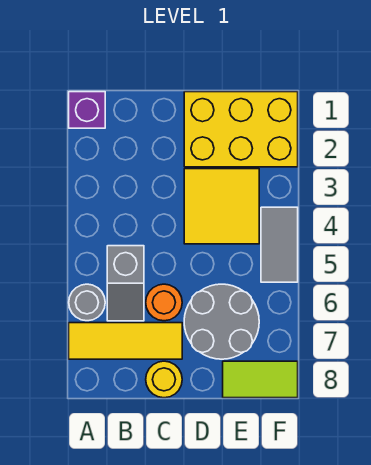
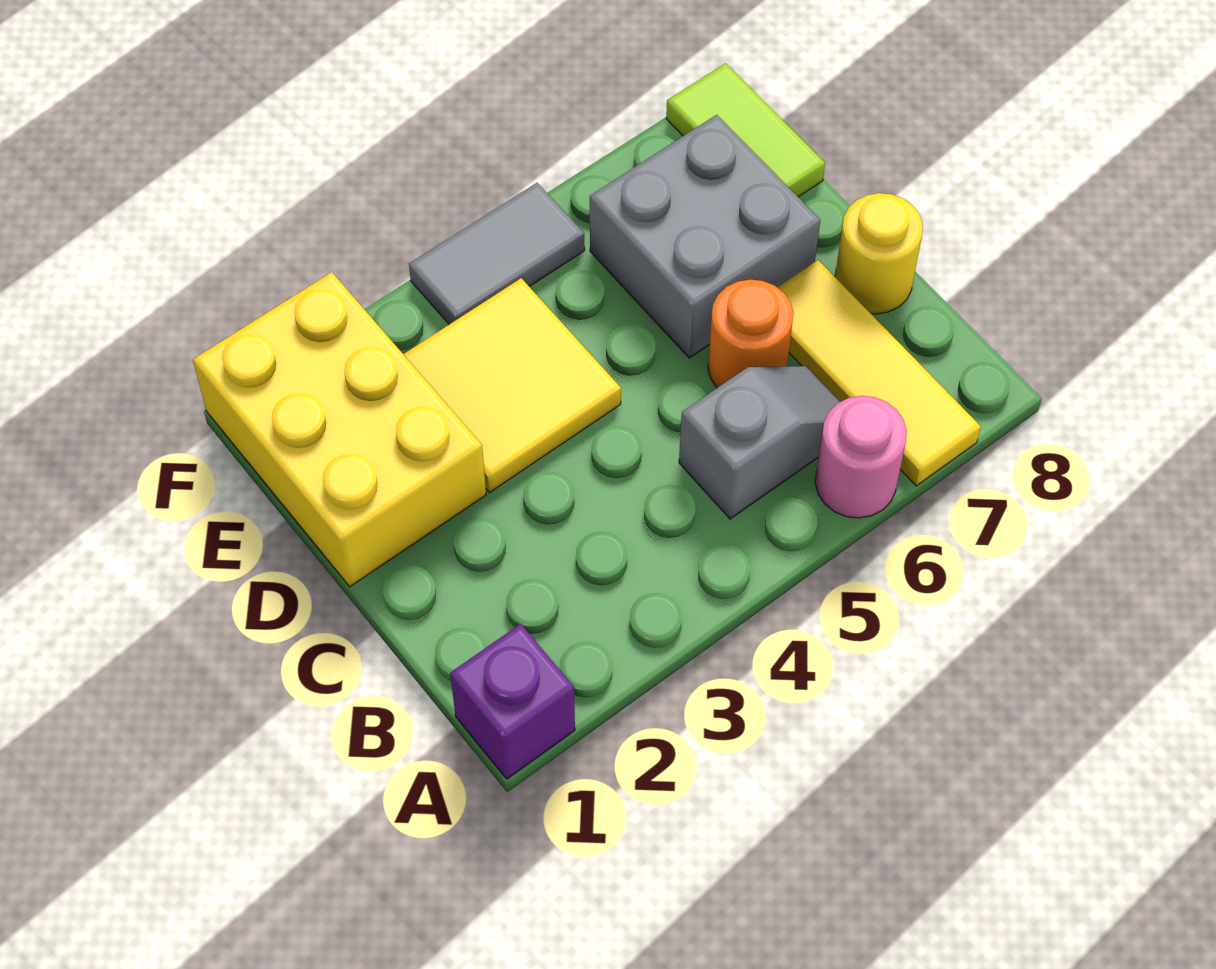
grey round brick A6 level 1 -> pink round brick A6 level 1
grey round brick D6:E7 level 1 -> grey brick D6:E7 level 1

